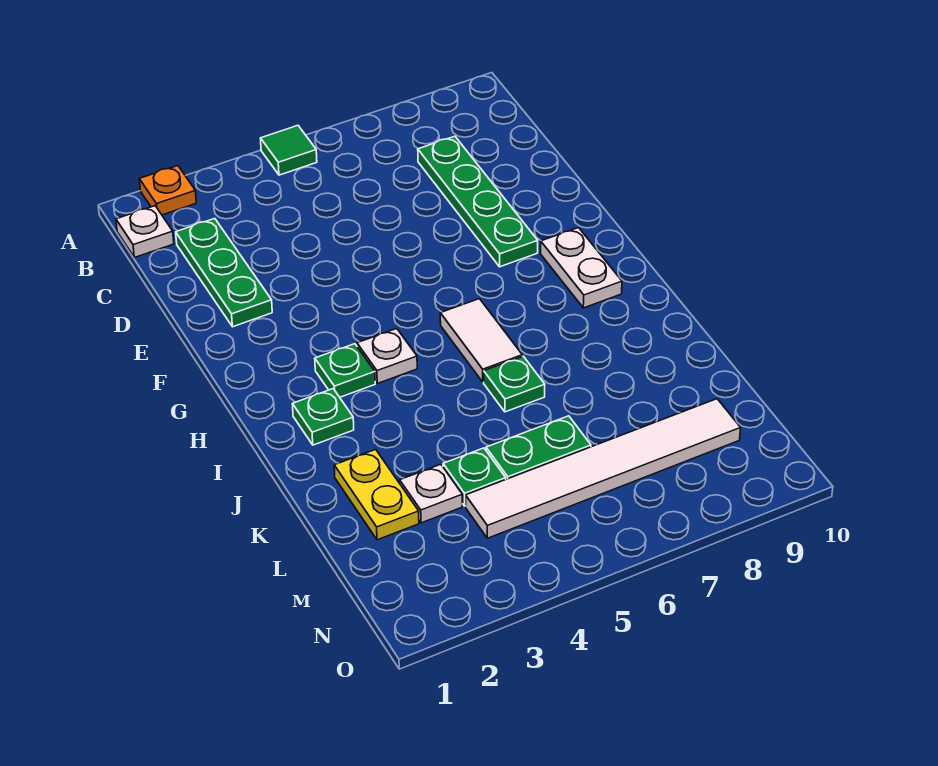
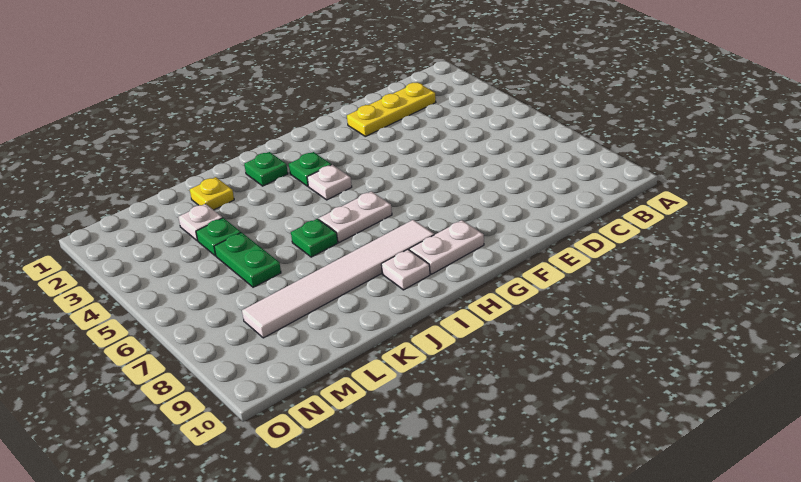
orange plate A2 level 1 -> none
green tile A5 level 1 -> none
white plate B1 level 1 -> white plate I9 level 1
green plate C2:E2 level 1 -> yellow plate C2:E2 level 1
green plate C8:F8 level 1 -> none
white tile H6:I6 level 1 -> white plate H6:I6 level 1
yellow plate K2:L2 level 1 -> yellow plate K2 level 1
white tile M4:M9 level 1 -> white tile H8:M8 level 1

